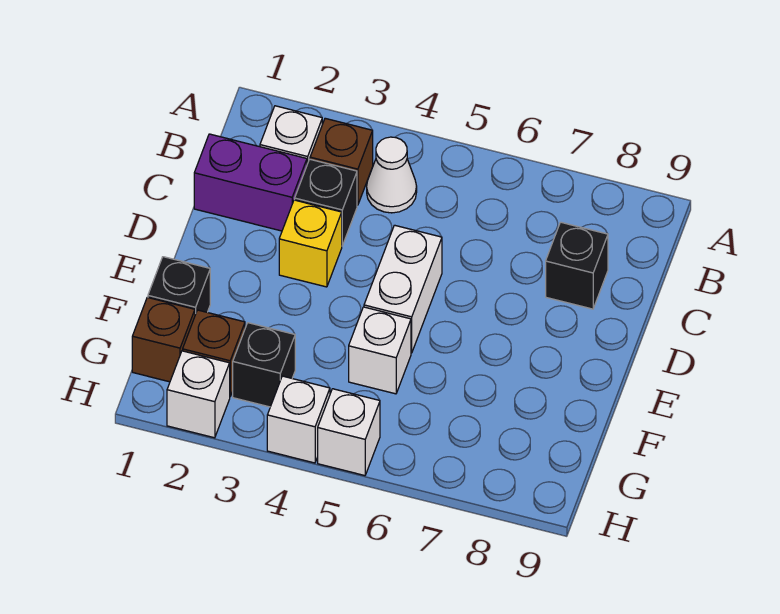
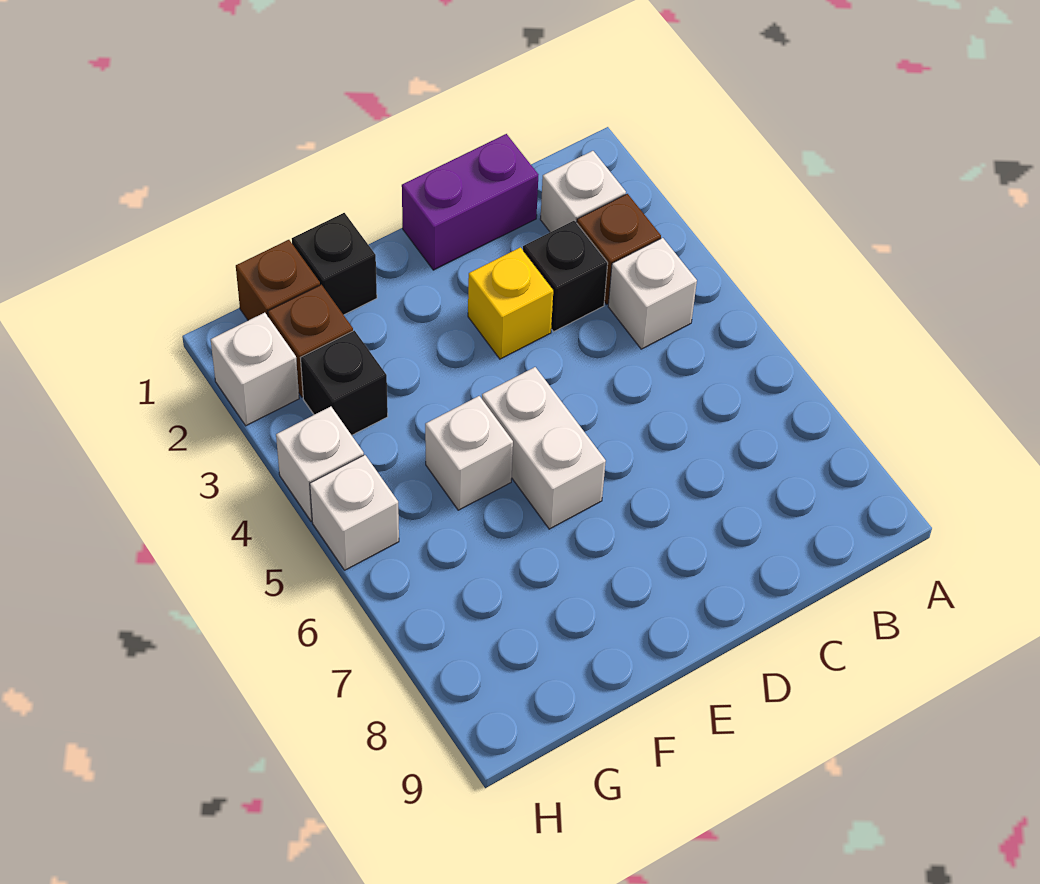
white cone B4 level 1 -> white brick B4 level 1
purple brick C1:C2 level 1 -> purple brick C1:D1 level 1
black brick C8 level 1 -> none
white brick D5:E5 level 1 -> white brick E5:E6 level 1

